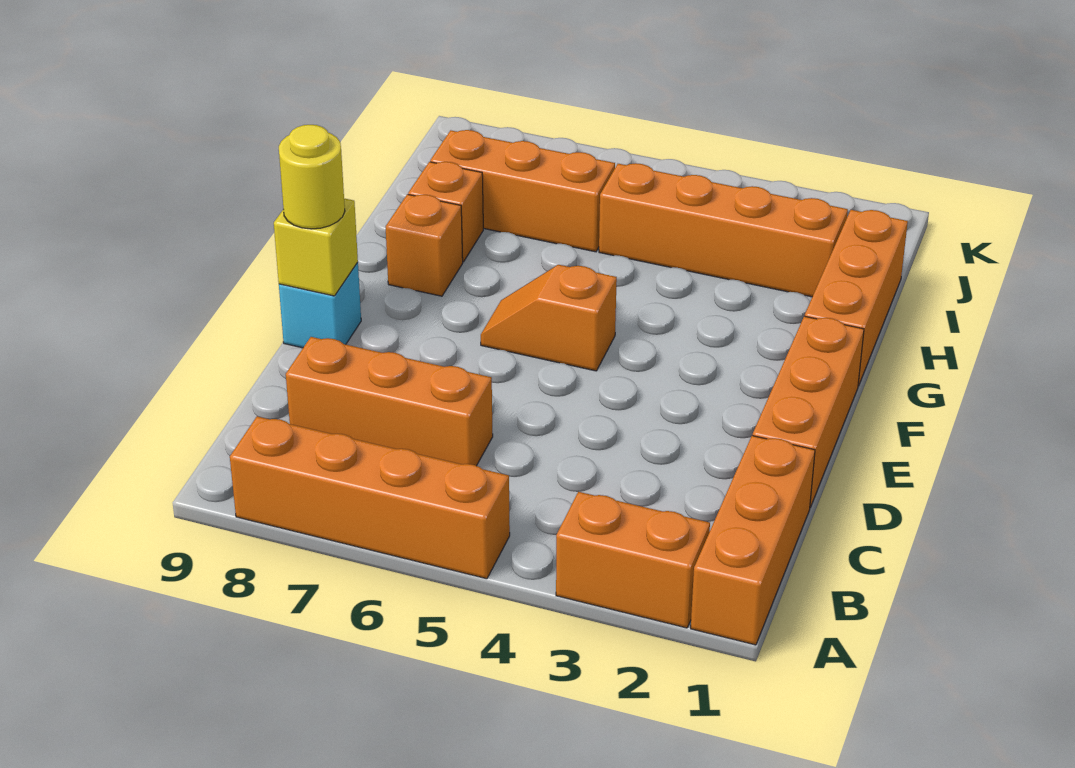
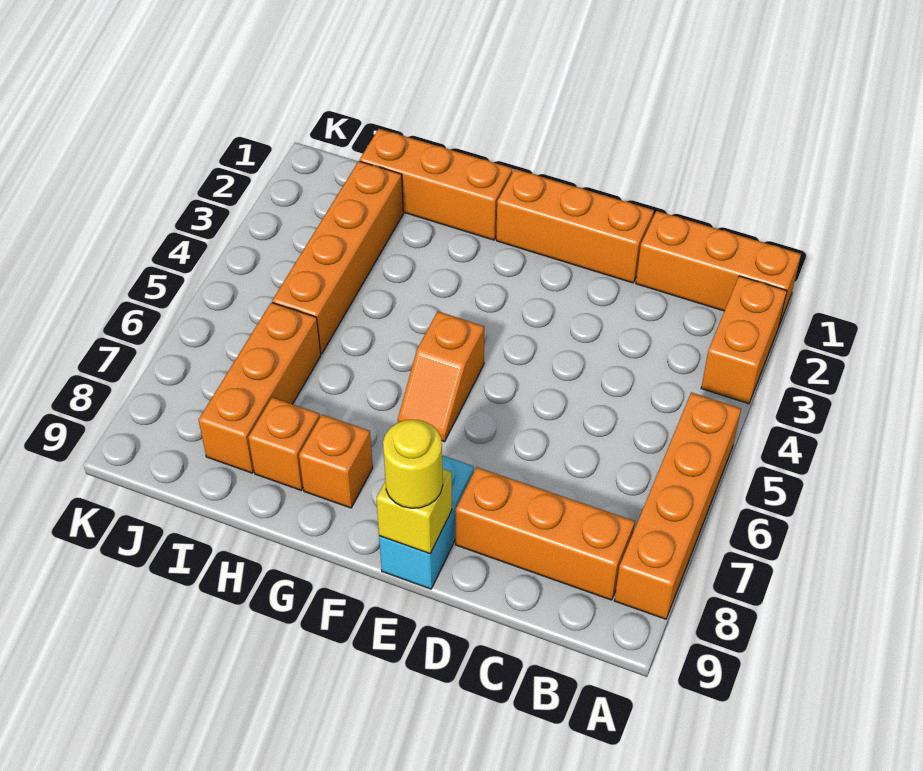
orange brick C6:C8 level 1 -> orange brick B8:D8 level 1
cyan brick E9 level 1 -> cyan brick E8:E9 level 1

